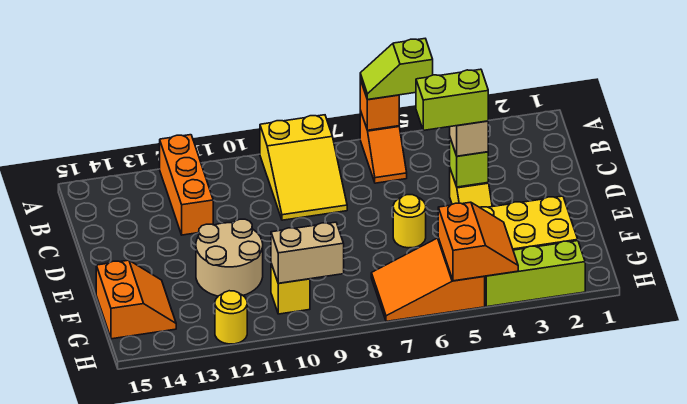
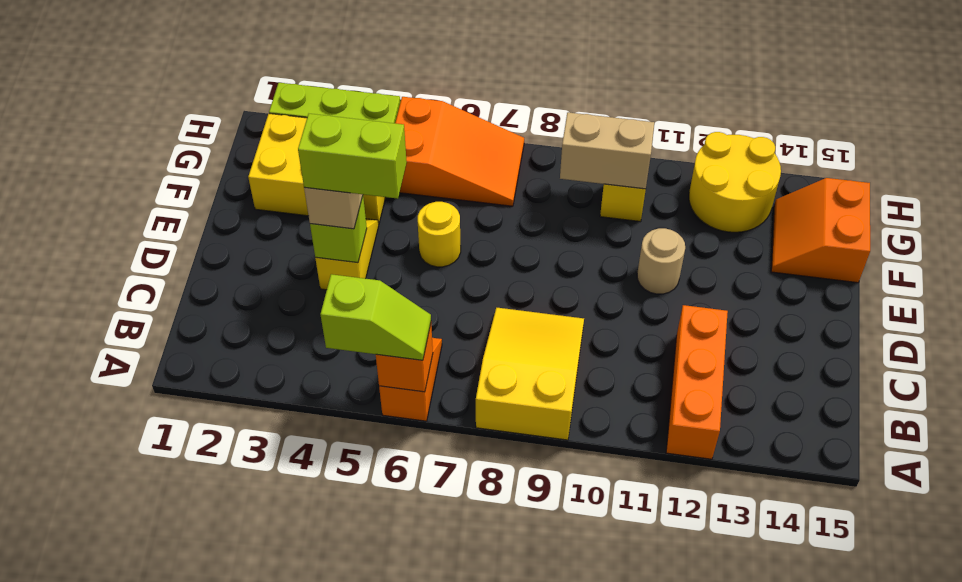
tan round brick E11:F12 level 1 -> tan round brick E11 level 1
orange slope G4:H5 level 2 top 5 -> none
yellow round brick H12 level 1 -> yellow round brick G12:H13 level 1

